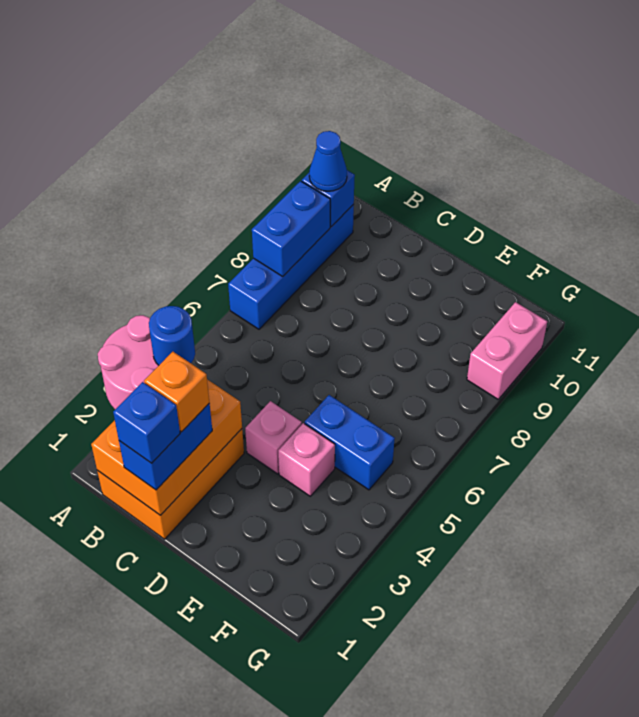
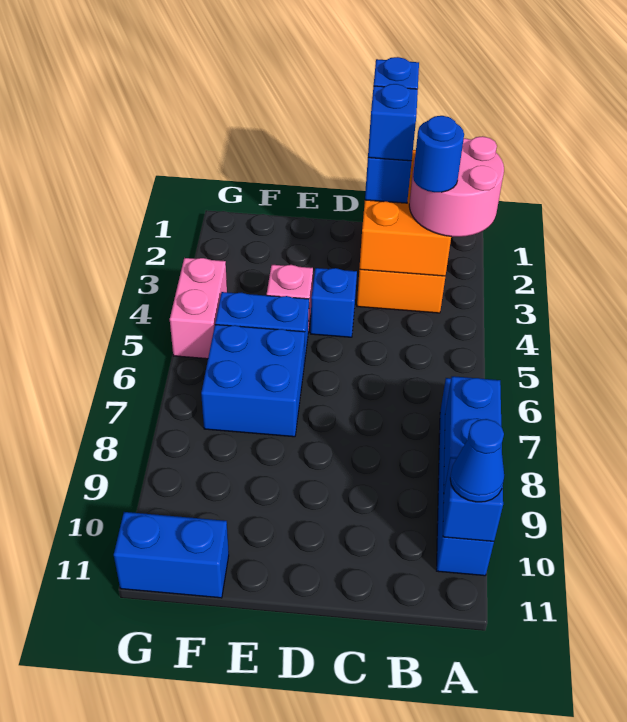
orange brick C2 level 4 -> blue brick C2 level 4
pink brick D4 level 1 -> blue brick D4 level 1
none -> blue brick E6:F7 level 1
none -> blue brick F11:G11 level 1
pink brick G9:G10 level 1 -> pink brick G4:G5 level 1

